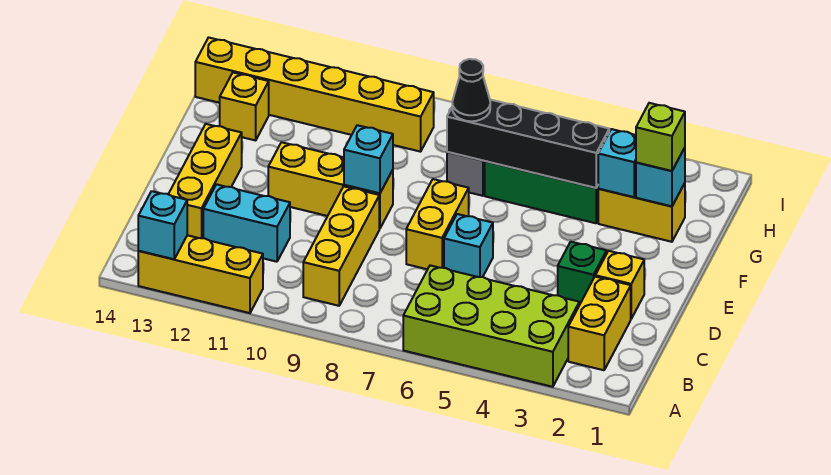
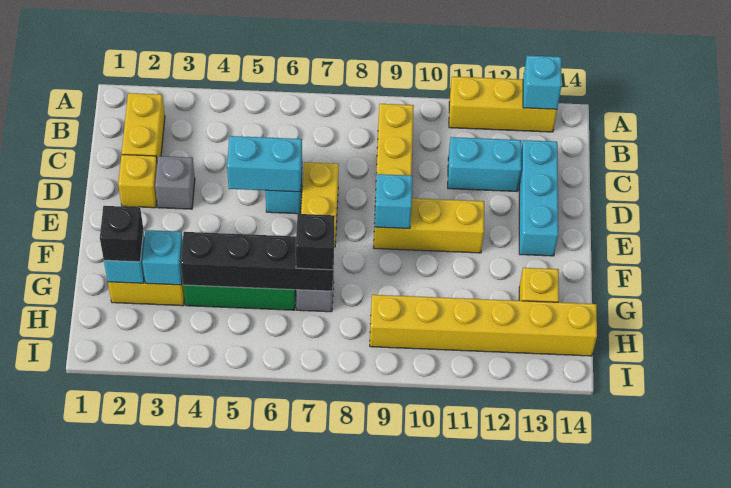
lime brick A3:B6 level 1 -> none
yellow brick C13:E13 level 1 -> cyan brick C13:E13 level 1
green brick D3 level 1 -> grey brick D3 level 1
none -> cyan brick D5:D6 level 2
lime brick G2 level 3 -> black brick G2 level 3
black cone G7 level 3 -> black brick G7 level 3

